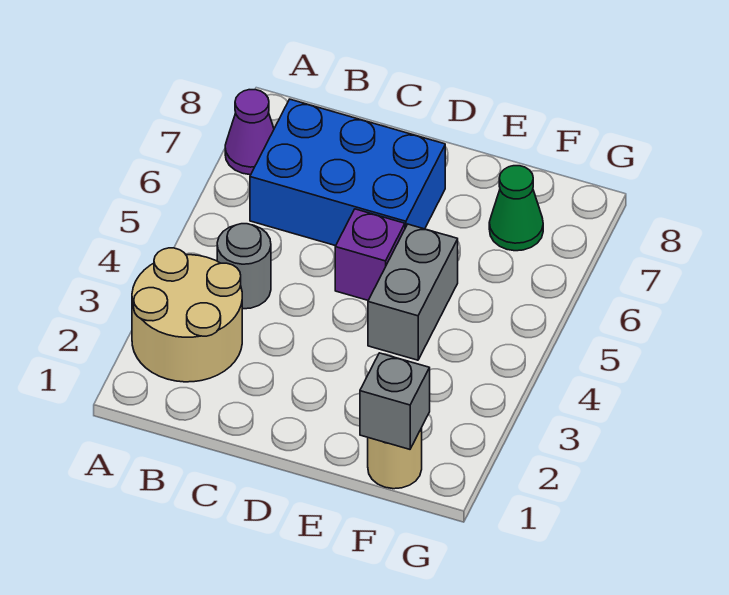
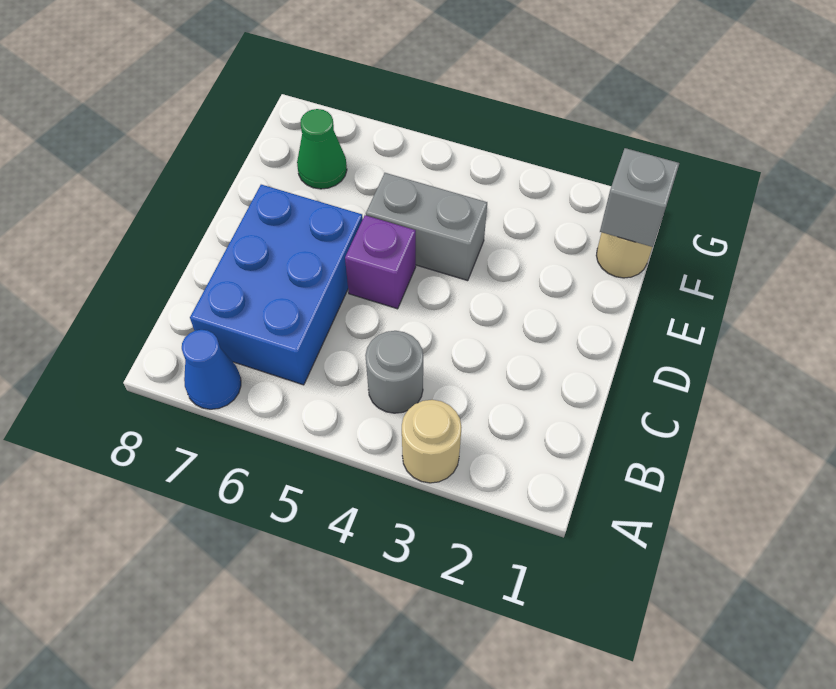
tan round brick A2:B3 level 1 -> tan round brick A3 level 1
purple cone A7 level 1 -> blue cone A7 level 1

